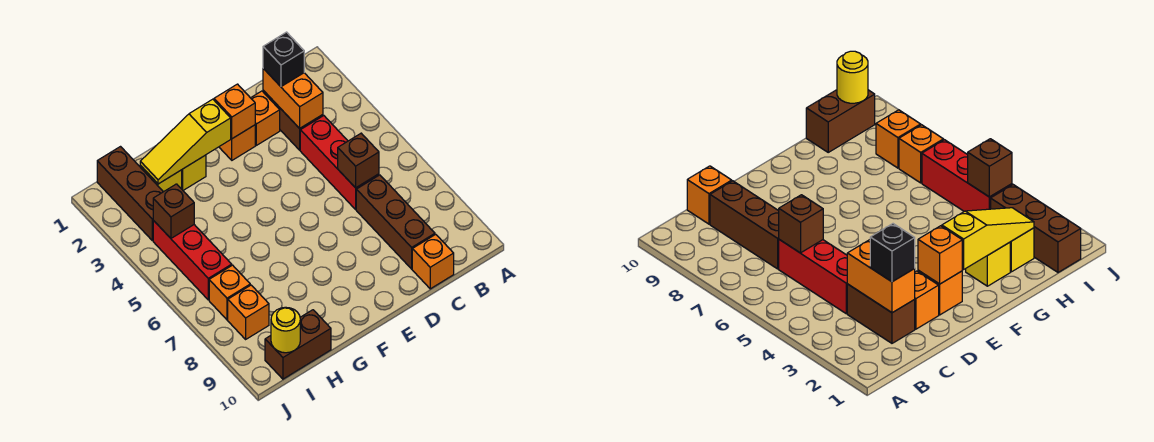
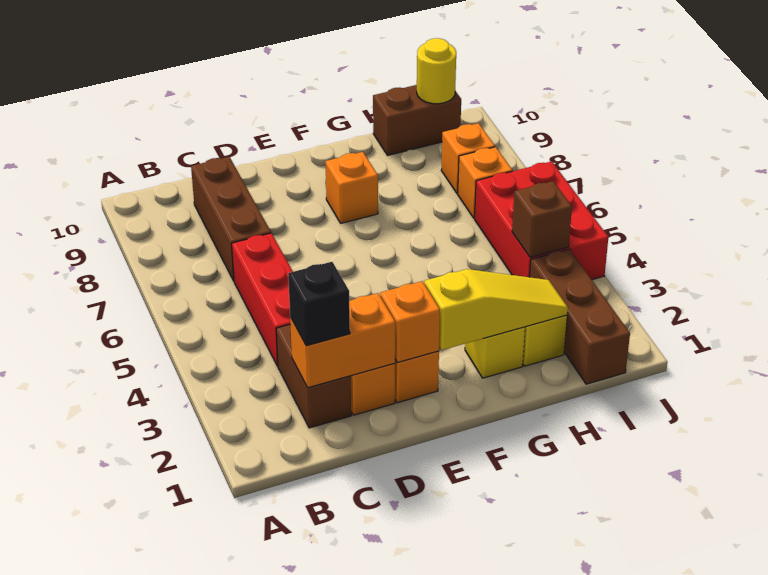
orange brick C2:C3 level 2 -> orange brick C2:D2 level 2
brown brick C6 level 2 -> none
orange brick C10 level 1 -> orange brick F8 level 1
red brick I4:I6 level 1 -> red brick I4:J6 level 1

